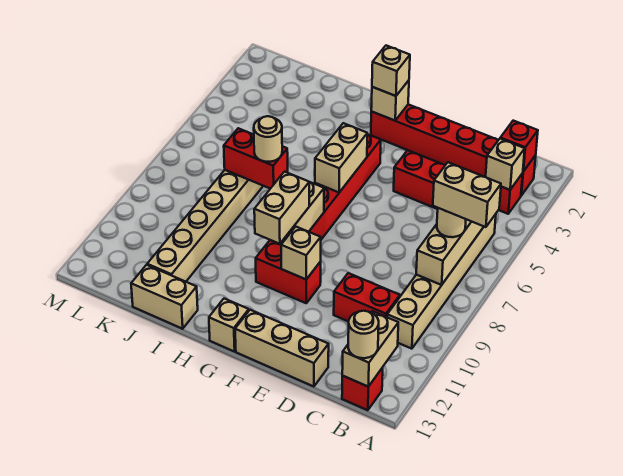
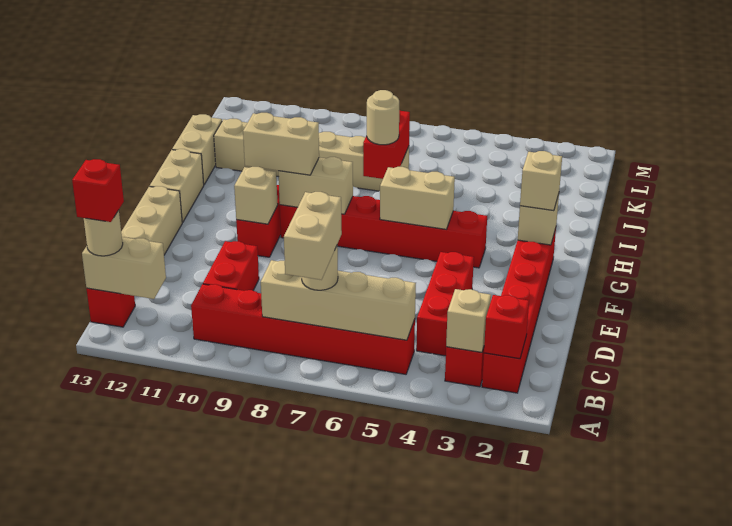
tan brick B5:B10 level 1 -> red brick B5:B10 level 1
none -> red brick B13 level 4
tan brick G13 level 1 -> tan brick G13:H13 level 1

